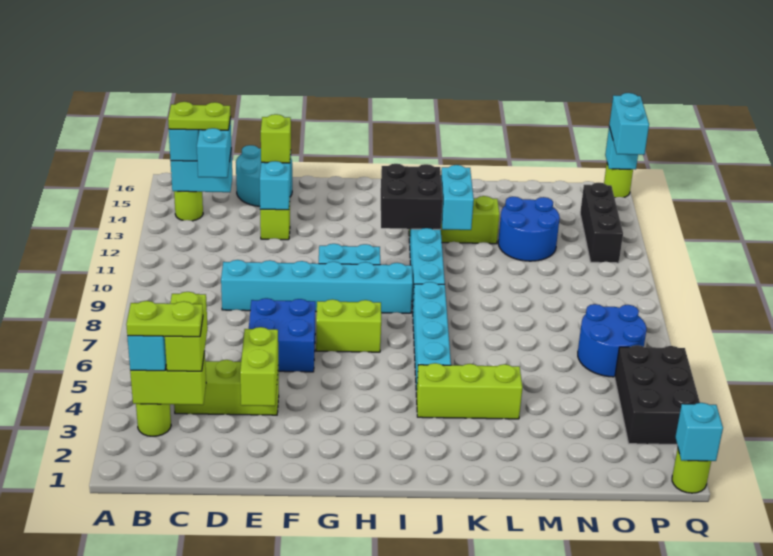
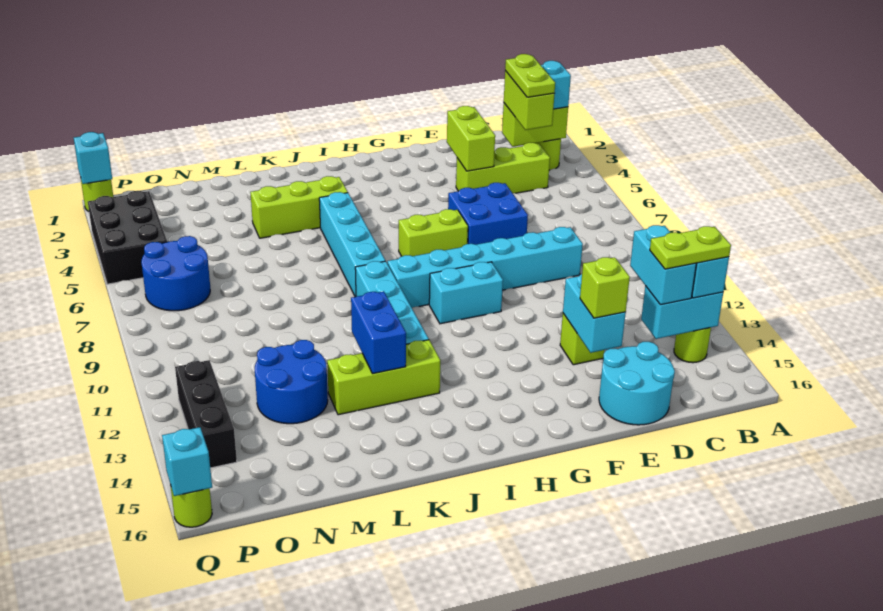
lime plate B3:C3 level 4 -> lime plate C3:C4 level 4
black brick I12:J13 level 2 -> none
cyan brick K12:K13 level 2 -> blue brick K12:K13 level 2
cyan brick Q15:Q16 level 3 -> none

